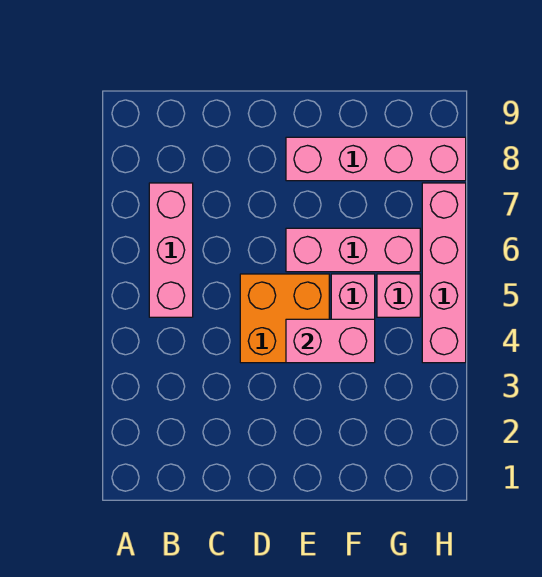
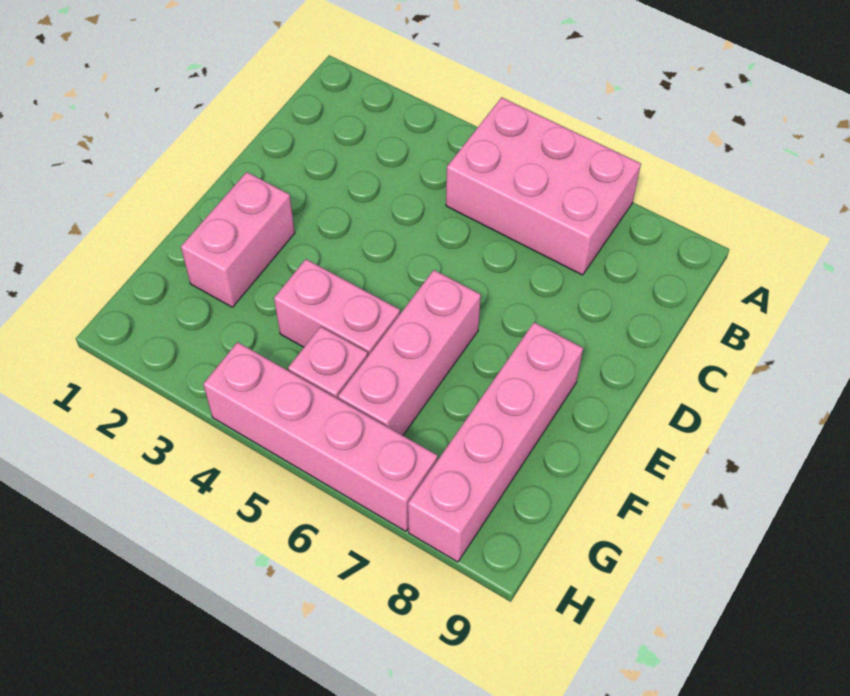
pink brick B5:B7 level 1 -> pink brick A5:B7 level 1
orange brick D4:E5 level 1 -> none
pink brick E4:F4 level 2 -> pink brick E2:F2 level 1

